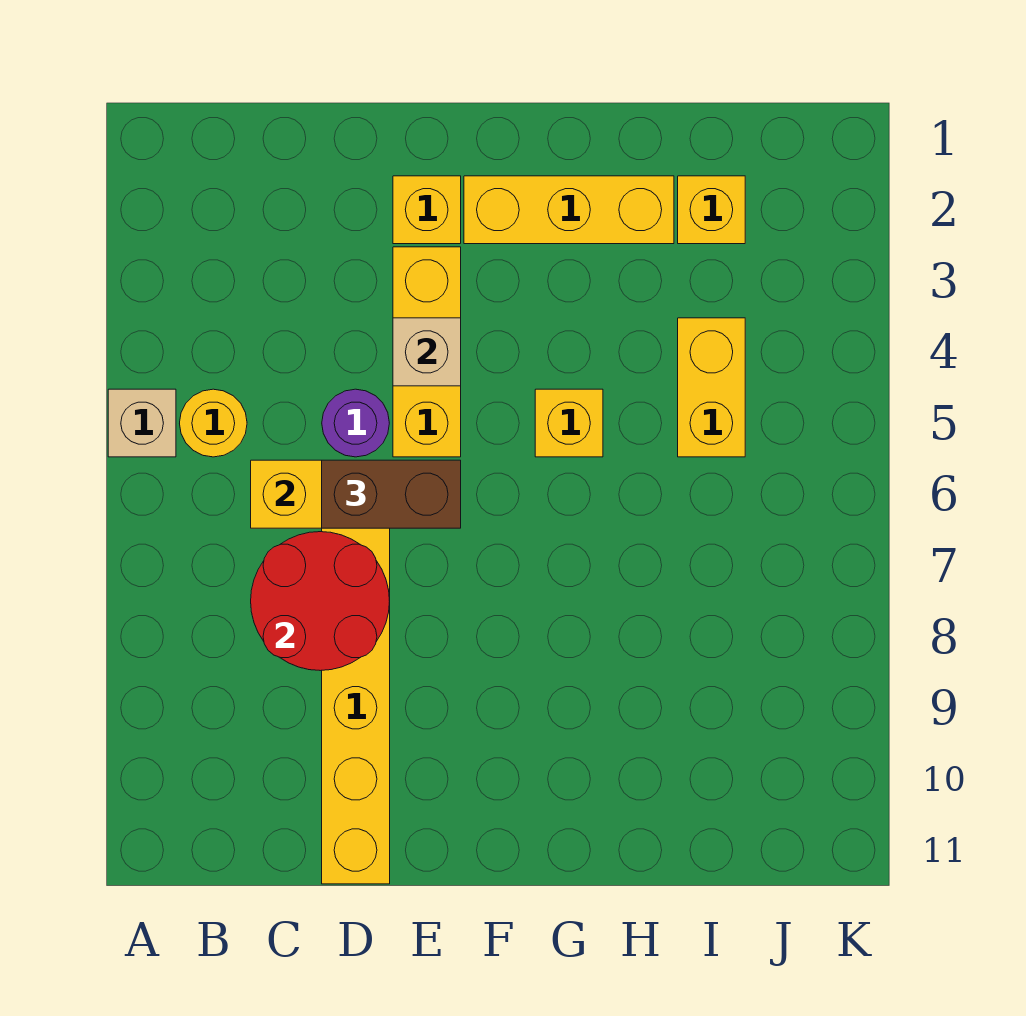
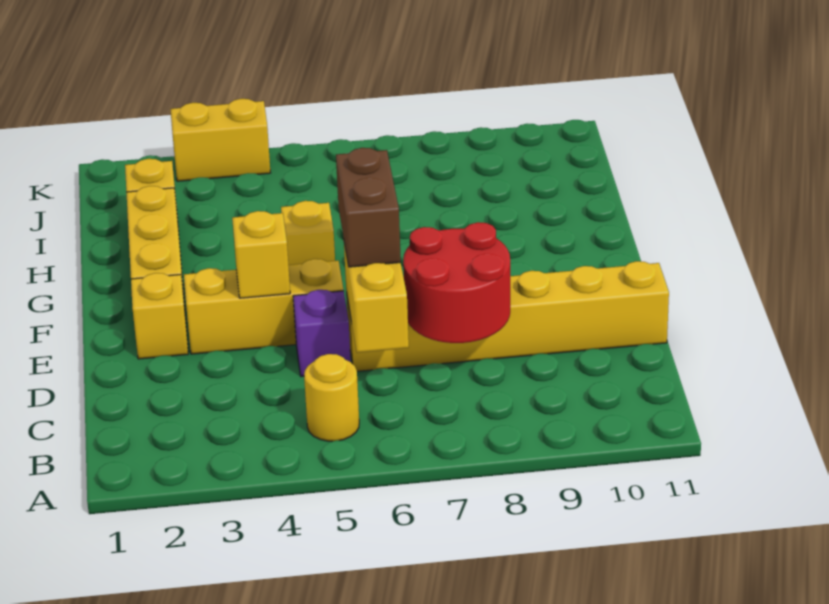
tan brick A5 level 1 -> none
purple round brick D5 level 1 -> purple brick D5 level 1
tan brick E4 level 2 -> yellow brick E4 level 2
yellow brick I4:I5 level 1 -> yellow brick K3:K4 level 1

